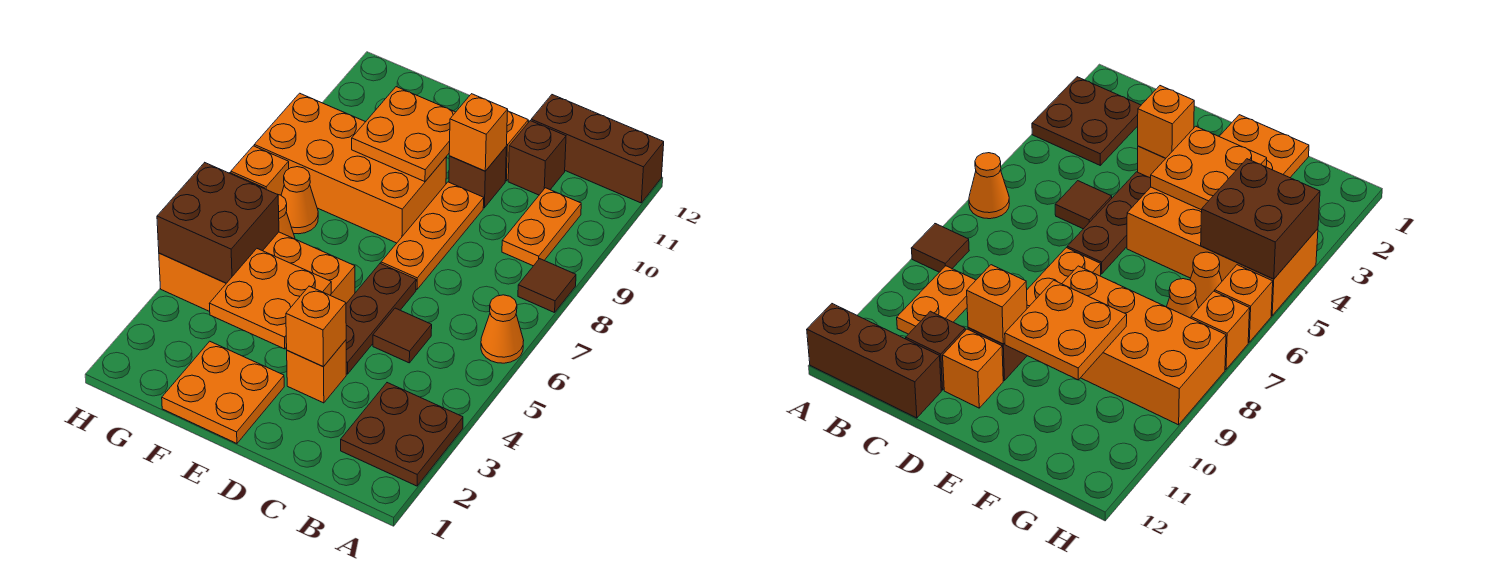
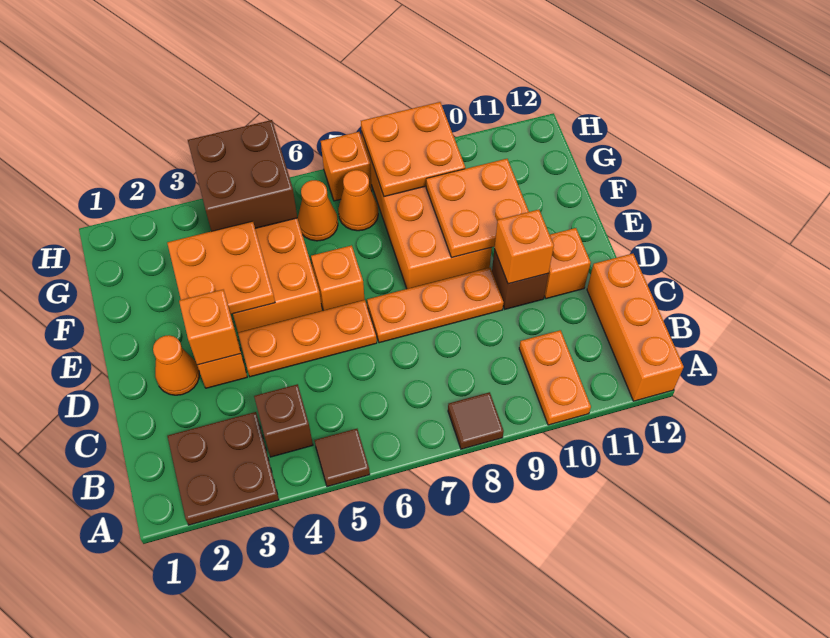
orange cone A6 level 1 -> orange cone D2 level 1
brown brick A12:C12 level 1 -> orange brick A12:C12 level 1
orange plate B9:B10 level 1 -> orange plate A10:B10 level 1
brown tile C5 level 1 -> brown tile A5 level 1
brown brick C11 level 1 -> brown brick B4 level 1
brown plate D4:D6 level 1 -> orange plate D4:D6 level 1
orange plate E1:F2 level 1 -> orange plate G8:H9 level 2
orange brick H6 level 1 -> orange brick E6 level 1

